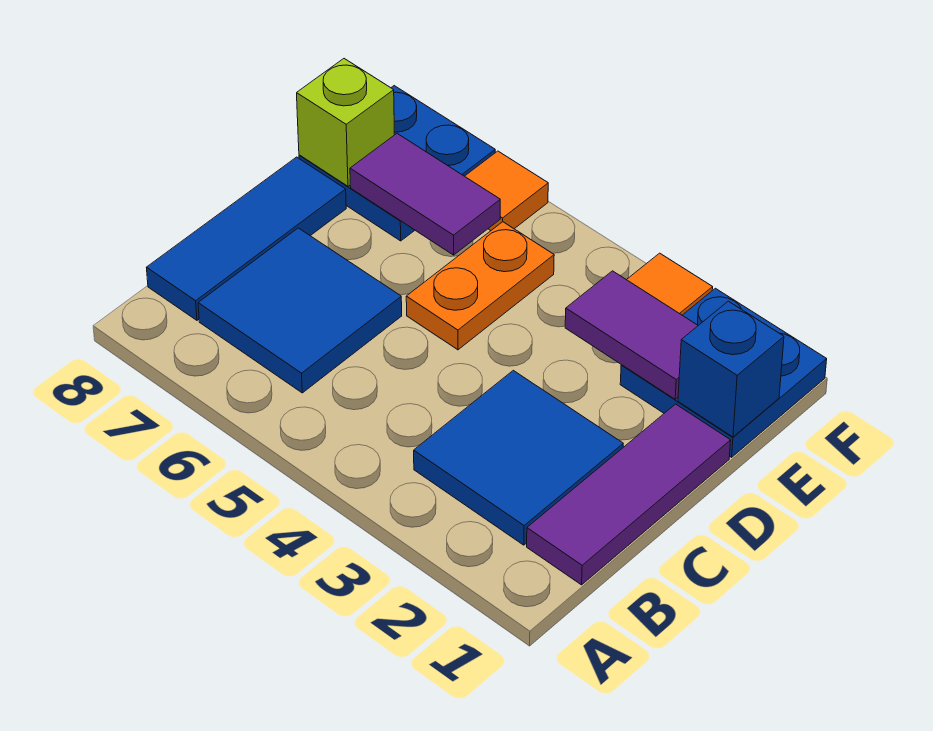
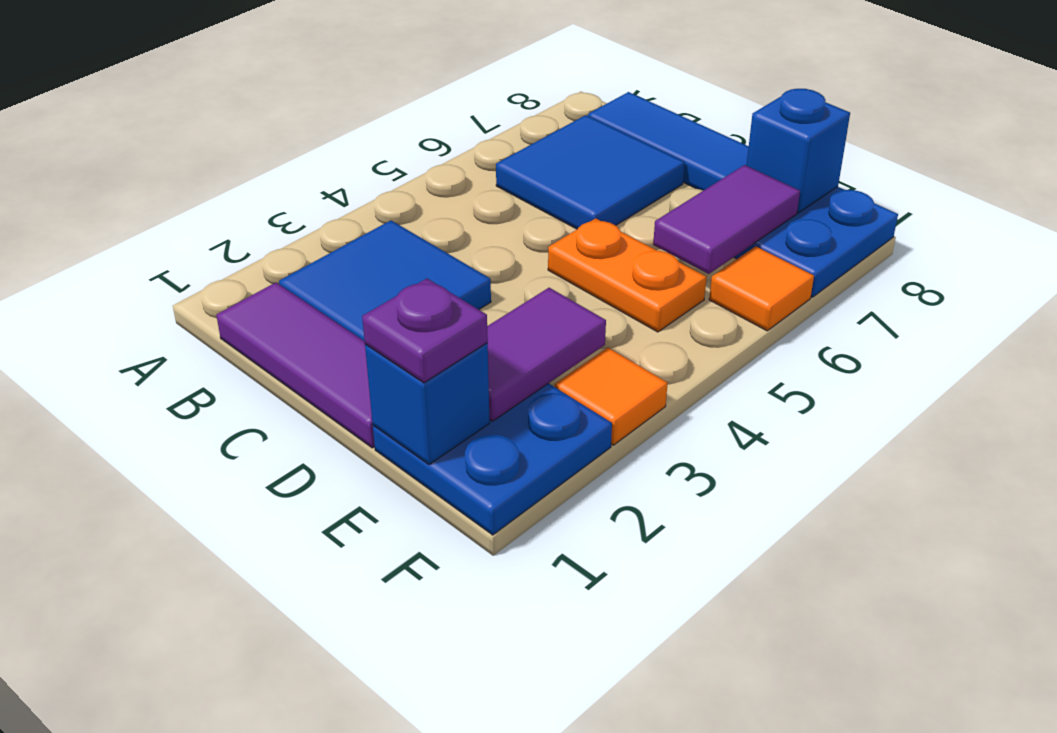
none -> purple plate E1 level 3
lime brick E8 level 2 -> blue brick E8 level 2

